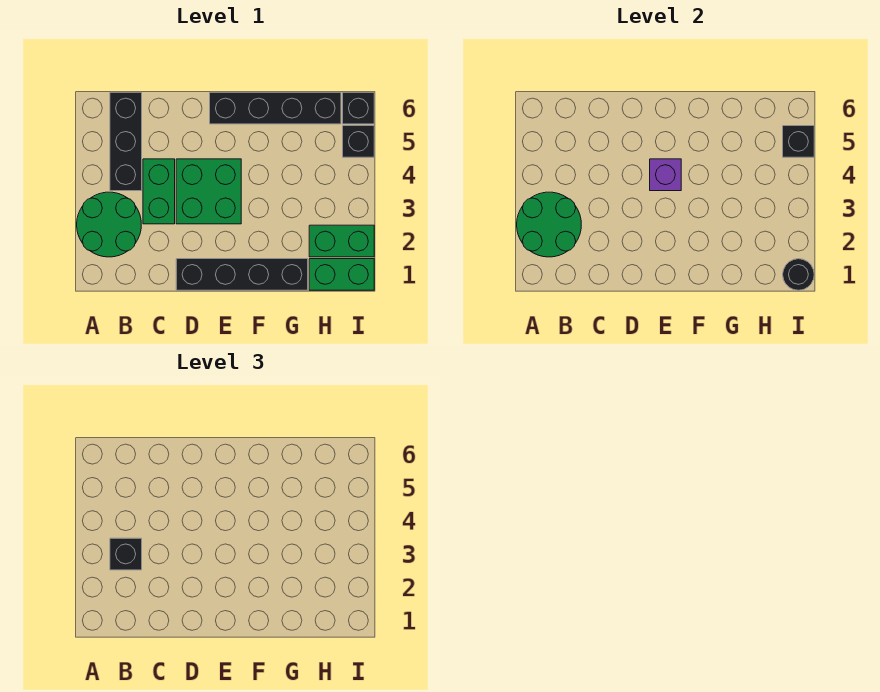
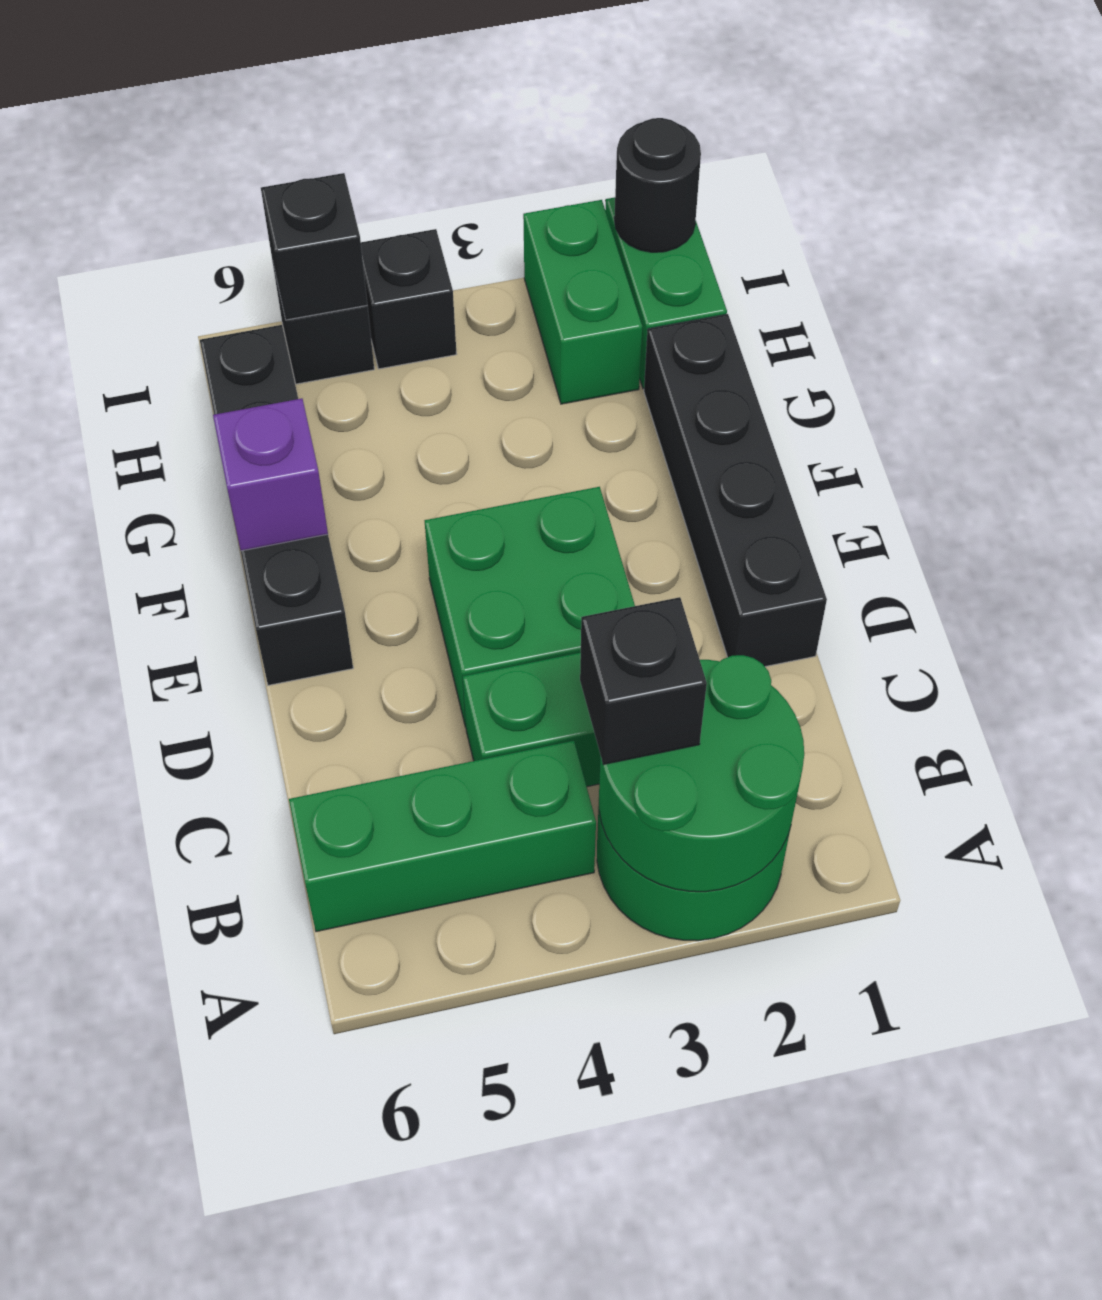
black brick B4:B6 level 1 -> green brick B4:B6 level 1
purple brick E4 level 2 -> purple brick F6 level 2
black brick I6 level 1 -> black brick I4 level 1

